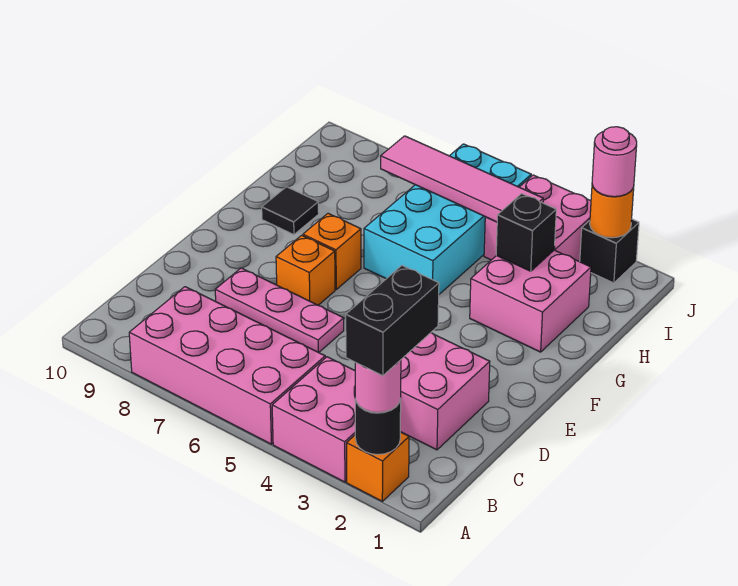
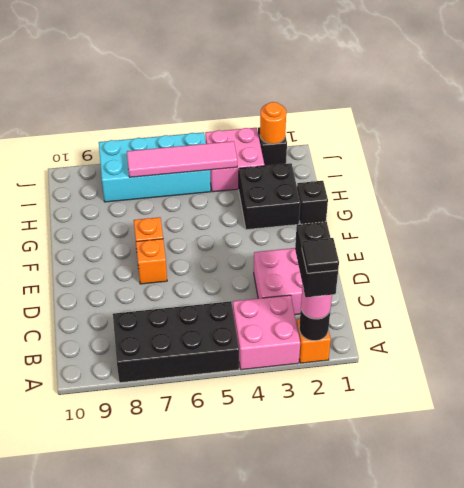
pink brick A5:B8 level 1 -> black brick A5:B8 level 1
pink plate D6:D8 level 1 -> none
pink brick G2:H3 level 1 -> black brick G2:H3 level 1
cyan brick G5:J6 level 1 -> cyan brick I5:J8 level 1
black tile G9 level 1 -> black tile A2 level 5
black brick H3 level 2 -> black brick G1 level 1
pink round brick J2 level 3 -> none

